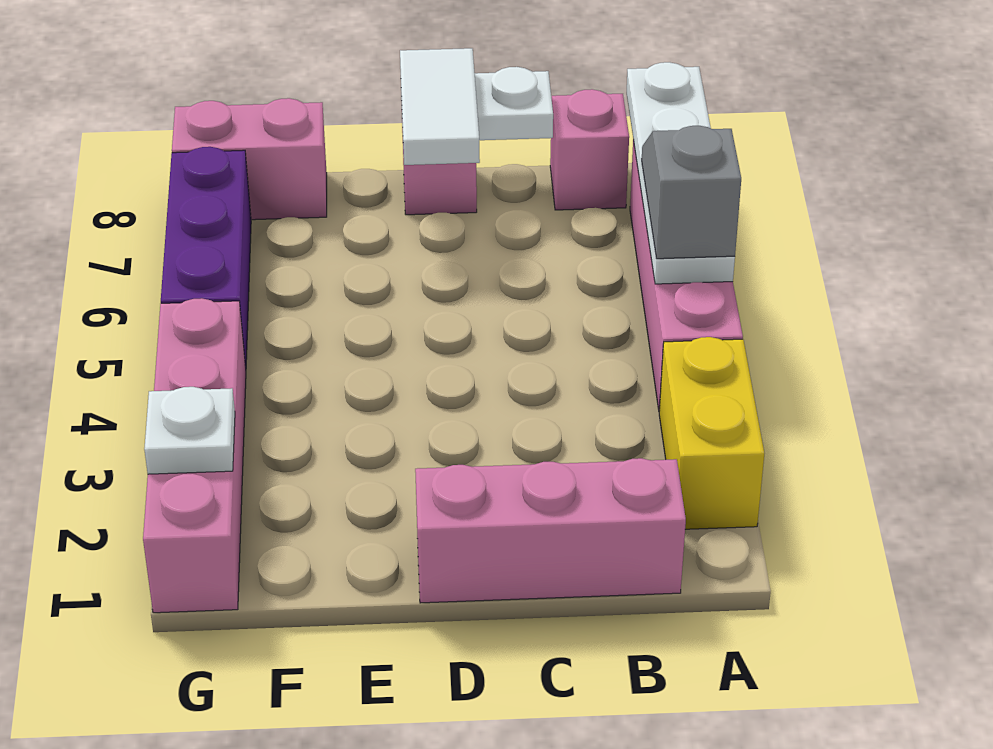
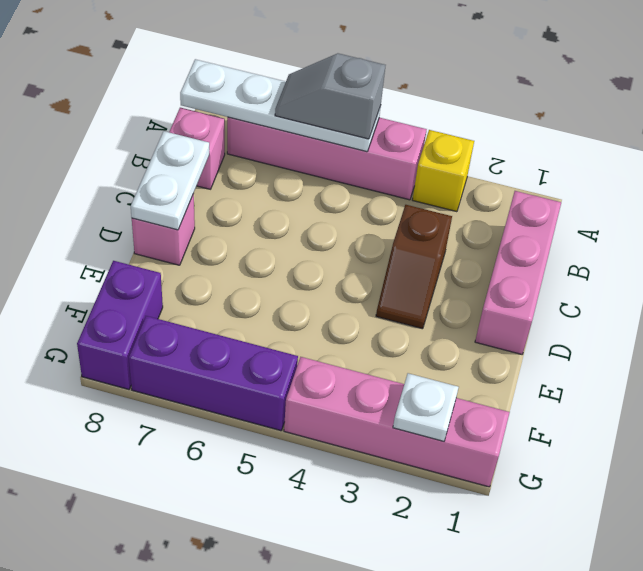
yellow brick A2:A3 level 1 -> yellow brick A3 level 1
none -> brown slope C3:D3 level 1 top C
white tile D7:D8 level 3 -> none
pink brick F8:G8 level 1 -> purple brick F8:G8 level 1

